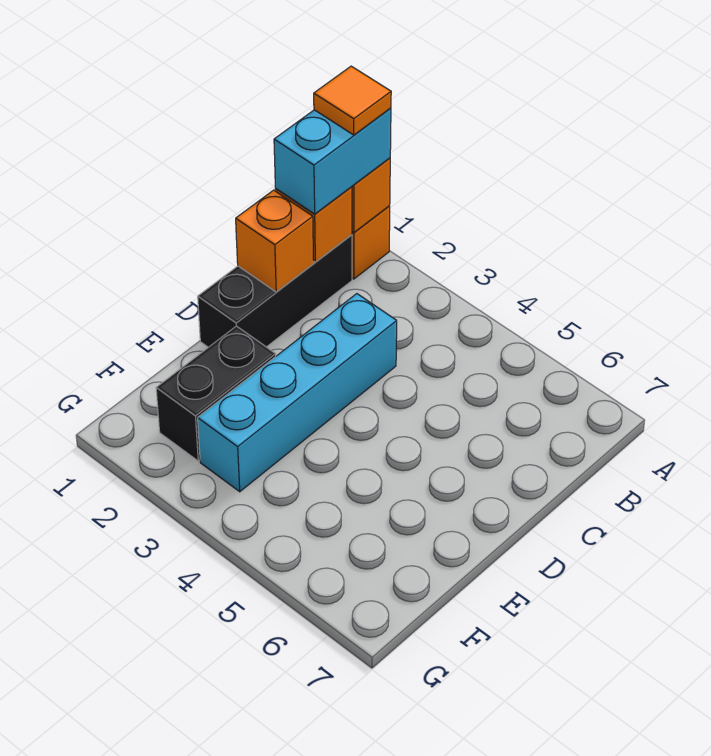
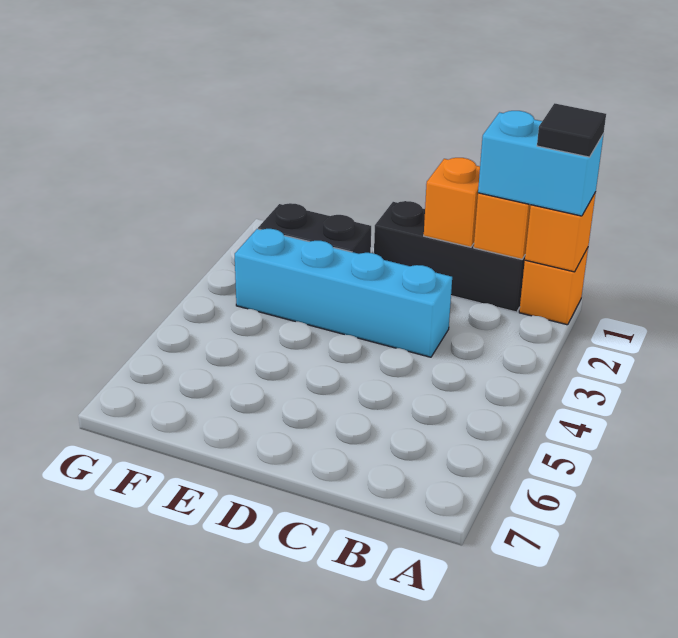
orange tile A1 level 4 -> black tile A1 level 4

